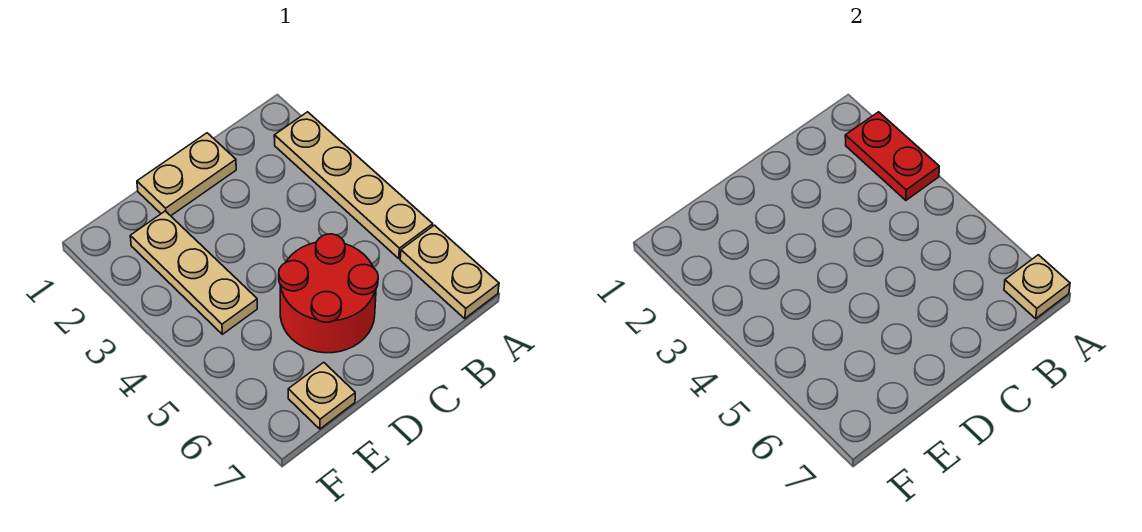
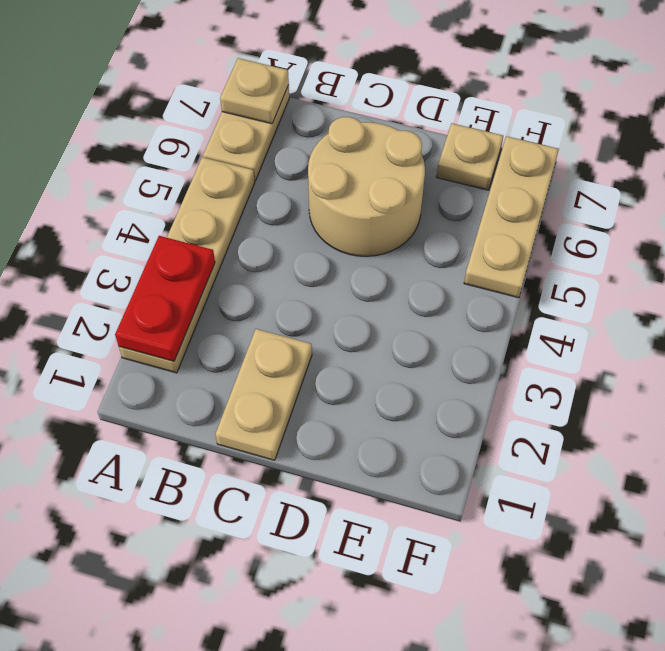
tan plate C1:D1 level 1 -> tan plate C1:C2 level 1
red round brick C5:D6 level 1 -> tan round brick C5:D6 level 1
tan plate E2:E4 level 1 -> tan plate F5:F7 level 1

